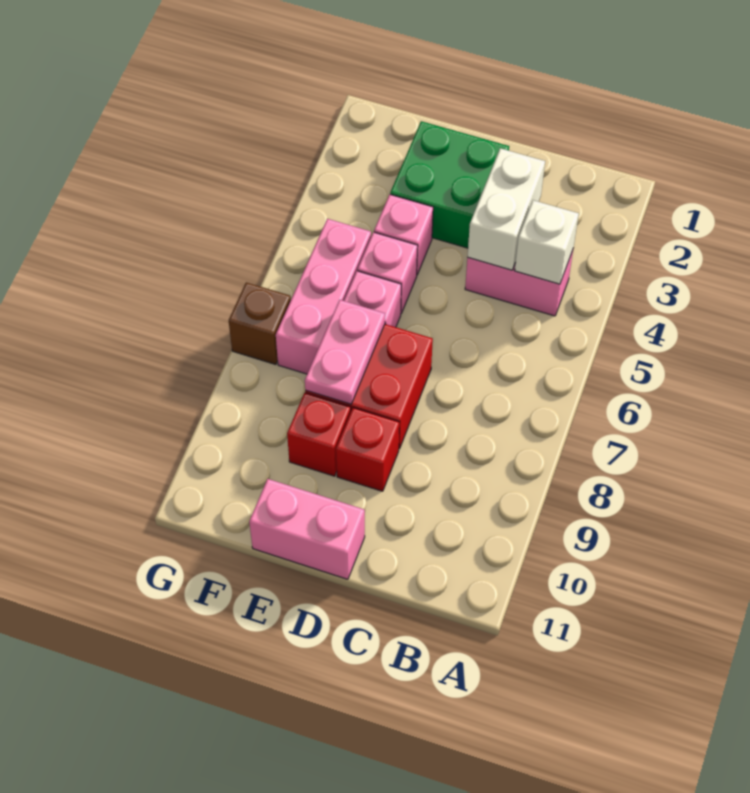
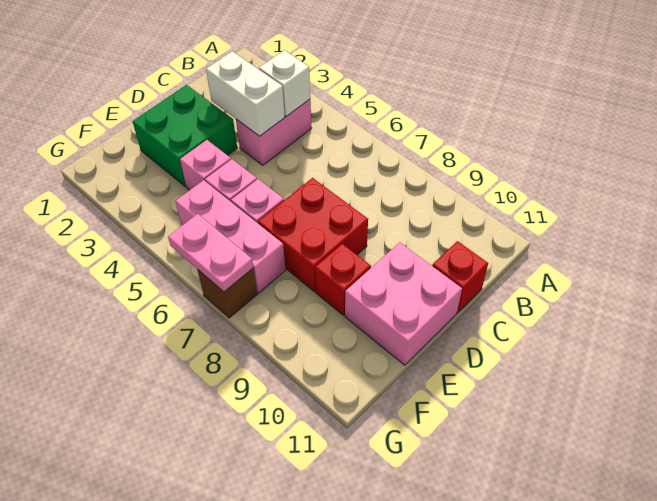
red brick D9 level 1 -> red brick C11 level 1
pink brick D11:E11 level 1 -> pink brick D10:E11 level 1
pink plate E7:E8 level 2 -> pink plate G6:G7 level 2

